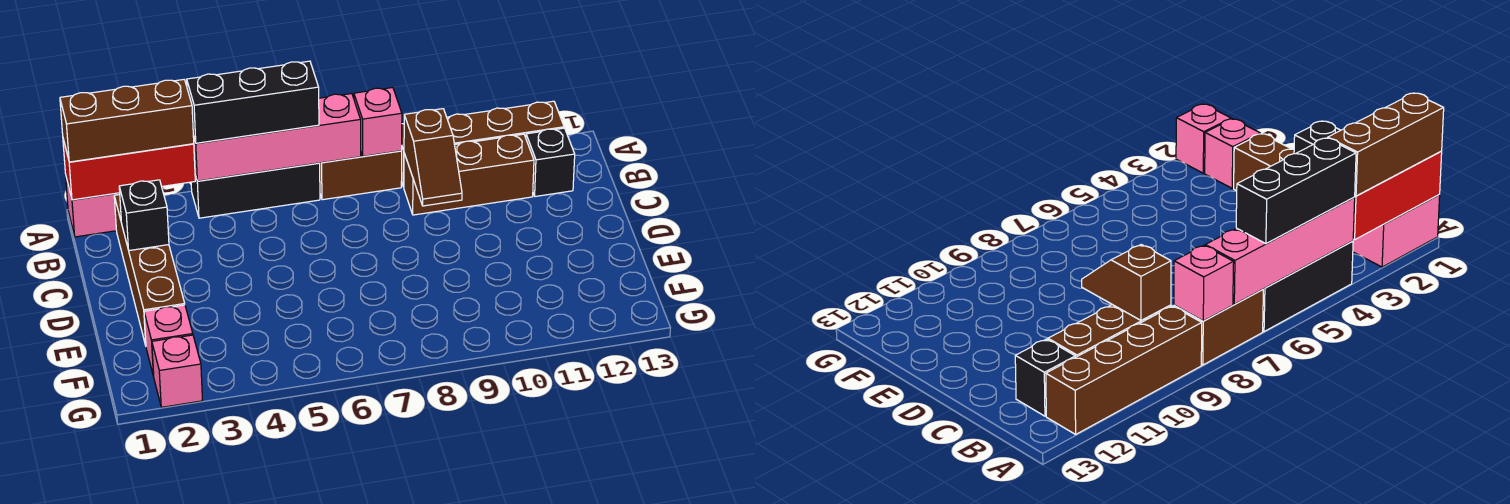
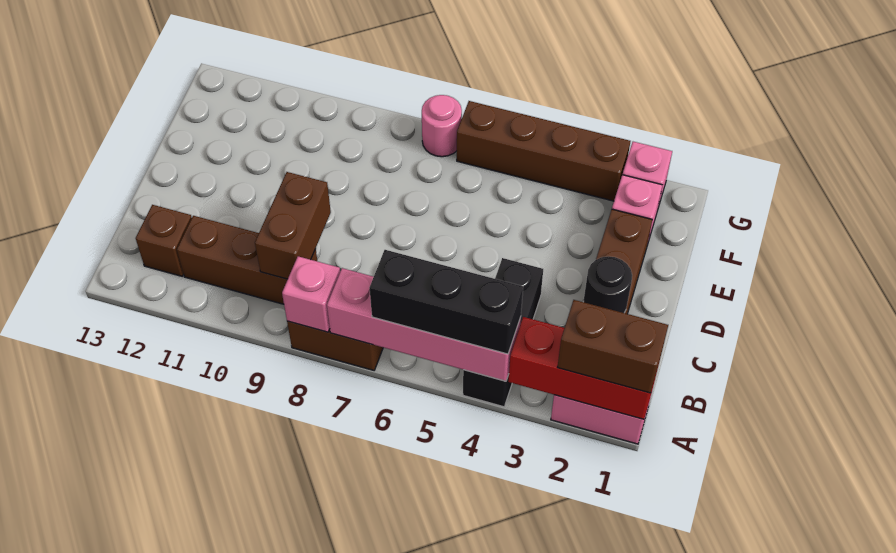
brown brick A1:A3 level 3 -> brown brick A1:A2 level 3
black brick A4:A6 level 1 -> black brick A4:C4 level 1
brown brick A9:A12 level 1 -> brown brick G3:G6 level 1
brown slope B9:C9 level 2 top B -> brown brick B9:C9 level 2
black brick B12 level 1 -> brown brick B12 level 1
black brick C2 level 2 -> black round brick C2 level 2
none -> pink round brick G7 level 1

